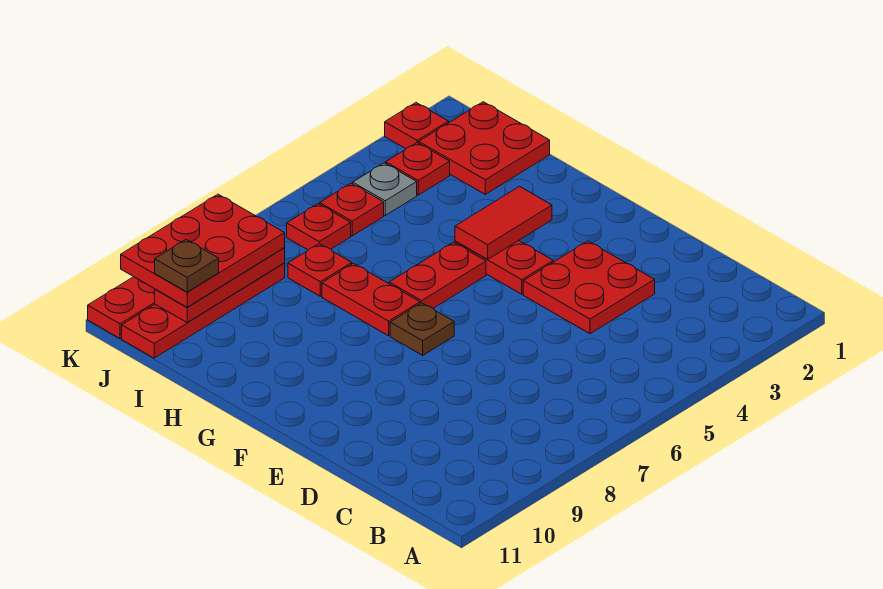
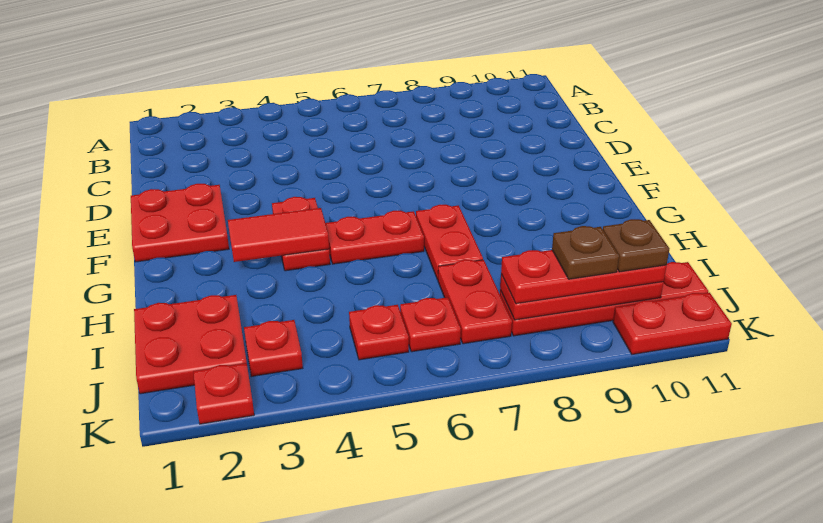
red plate D3:E4 level 1 -> red plate E1:F2 level 1
brown plate F7 level 1 -> brown plate J9 level 4
red plate I7 level 1 -> red plate I7:J7 level 1
grey plate J4 level 1 -> none
red plate J8:K10 level 3 -> red plate J8:J10 level 3

